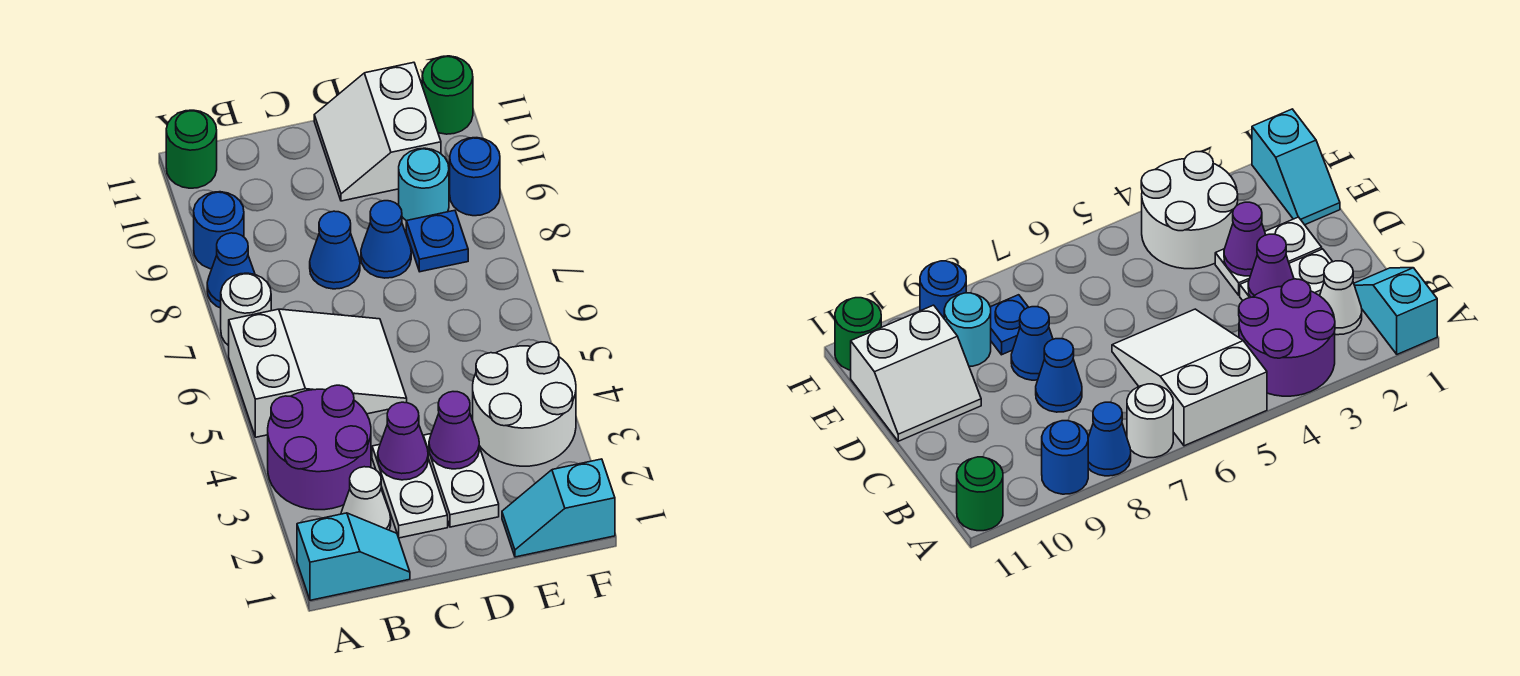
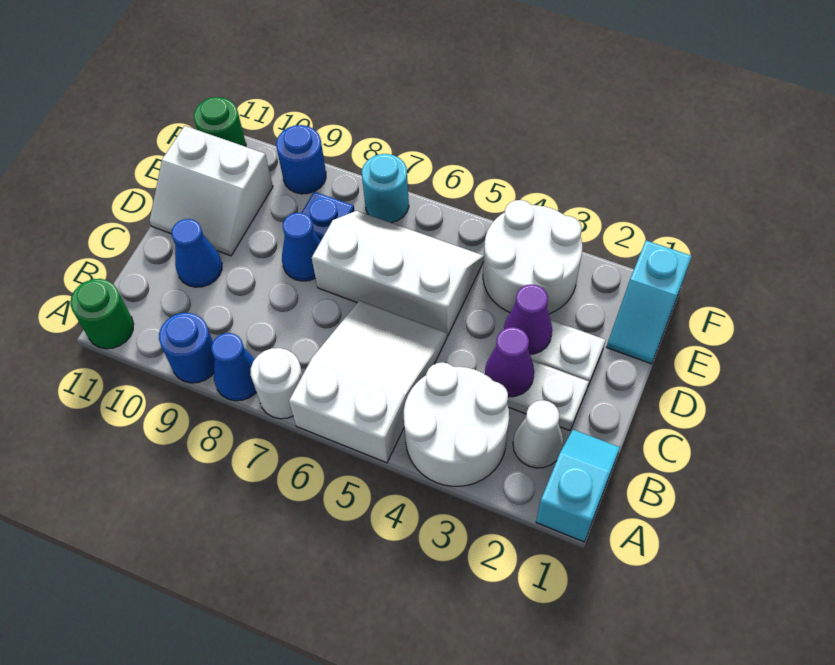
purple round brick A3:B4 level 1 -> white round brick A3:B4 level 1
blue cone C8 level 1 -> blue cone C10 level 1
none -> white slope D5:E7 level 1 top D
cyan round brick E9 level 1 -> cyan round brick F7 level 1

